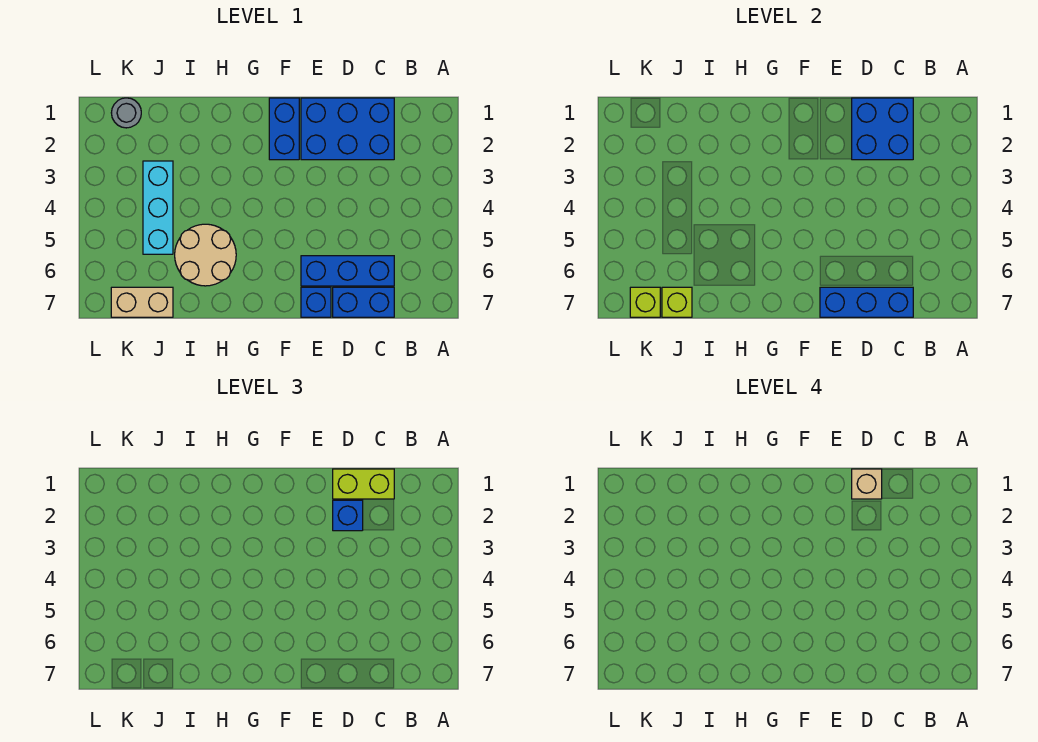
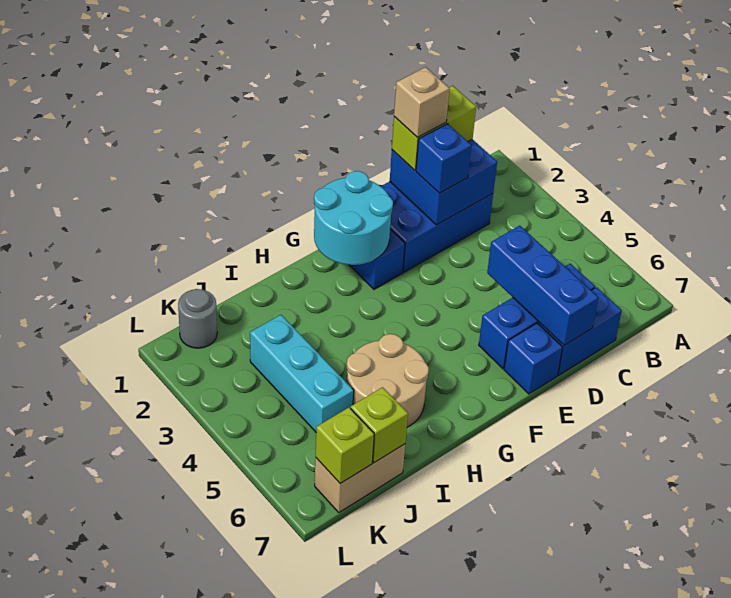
blue brick C7:E7 level 2 -> blue brick D5:D7 level 2
none -> cyan round brick F1:G2 level 2

